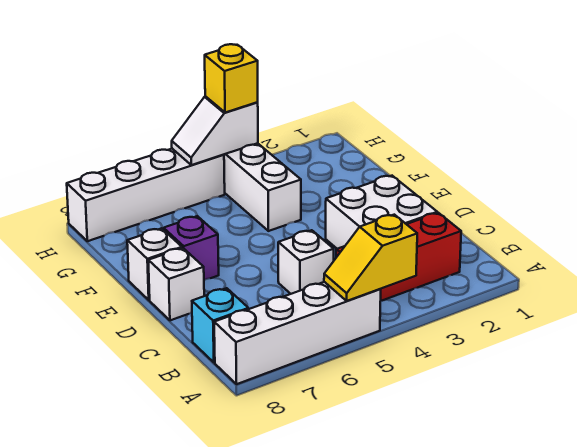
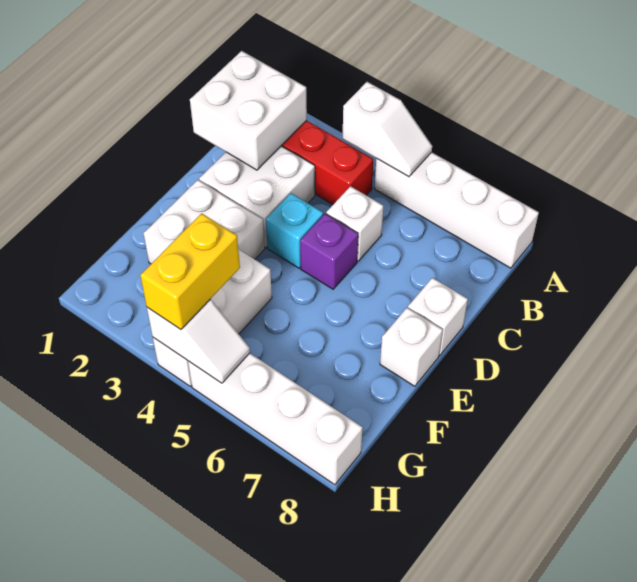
yellow slope A4:A5 level 2 top 4 -> white slope A4:A5 level 2 top 4
none -> white brick B1:C2 level 2
cyan brick B8 level 1 -> cyan brick D4 level 1
none -> white brick E2:F3 level 1
purple brick E7 level 1 -> purple brick D5 level 1
yellow brick H4 level 3 -> yellow brick G4:H4 level 3

